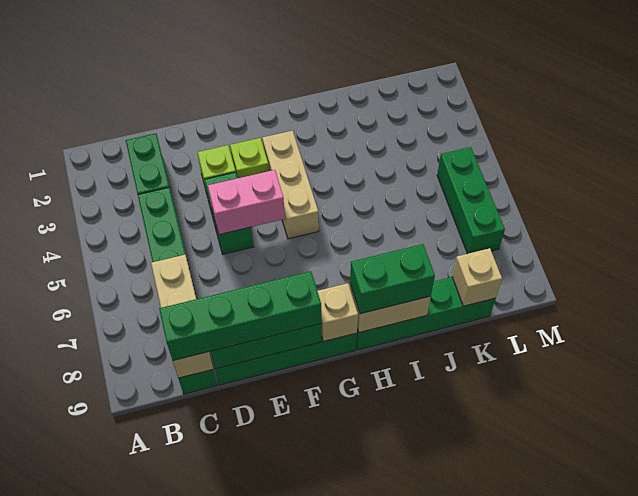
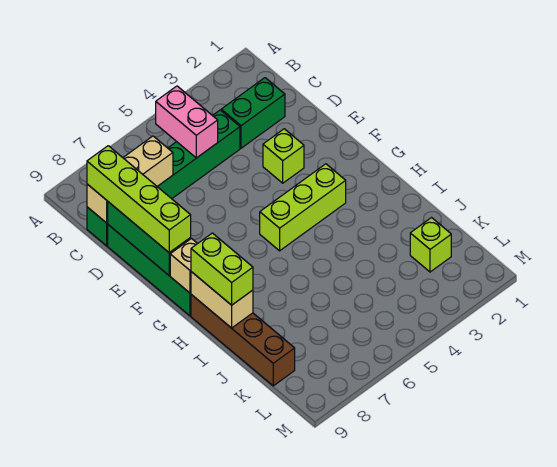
green brick C9:F9 level 3 -> lime brick C9:F9 level 3
green brick E4:E5 level 1 -> none
pink brick E5:F5 level 2 -> pink brick B5:C5 level 2
lime brick F3 level 1 -> lime brick K2 level 1
tan brick G3:G5 level 1 -> lime brick G3:G5 level 1
green brick H9:K9 level 1 -> brown brick H9:K9 level 1
green brick H9:I9 level 3 -> lime brick H9:I9 level 3
tan brick K9 level 2 -> none
green brick L5:L7 level 1 -> none

